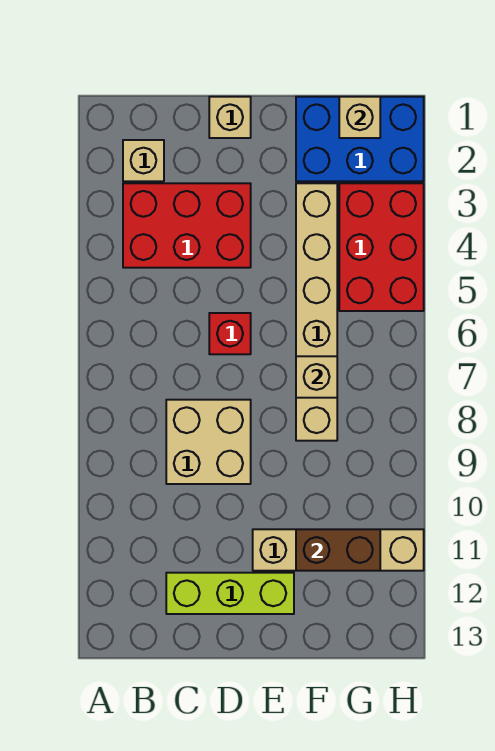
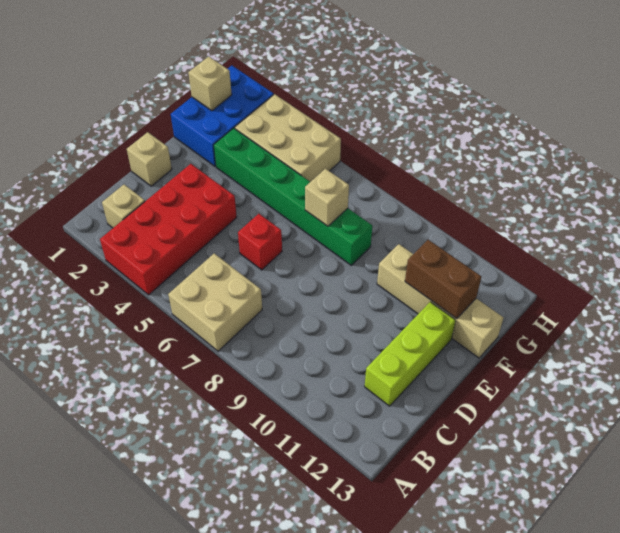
red brick B3:D4 level 1 -> red brick A3:D4 level 1
tan brick C8:D9 level 1 -> tan brick A6:B7 level 1
tan brick E11:H11 level 1 -> tan brick F10:F13 level 1
tan brick F3:F8 level 1 -> green brick F3:F8 level 1
brown brick F11:G11 level 2 -> brown brick F11:F12 level 2
red brick G3:H5 level 1 -> tan brick G3:H5 level 1

